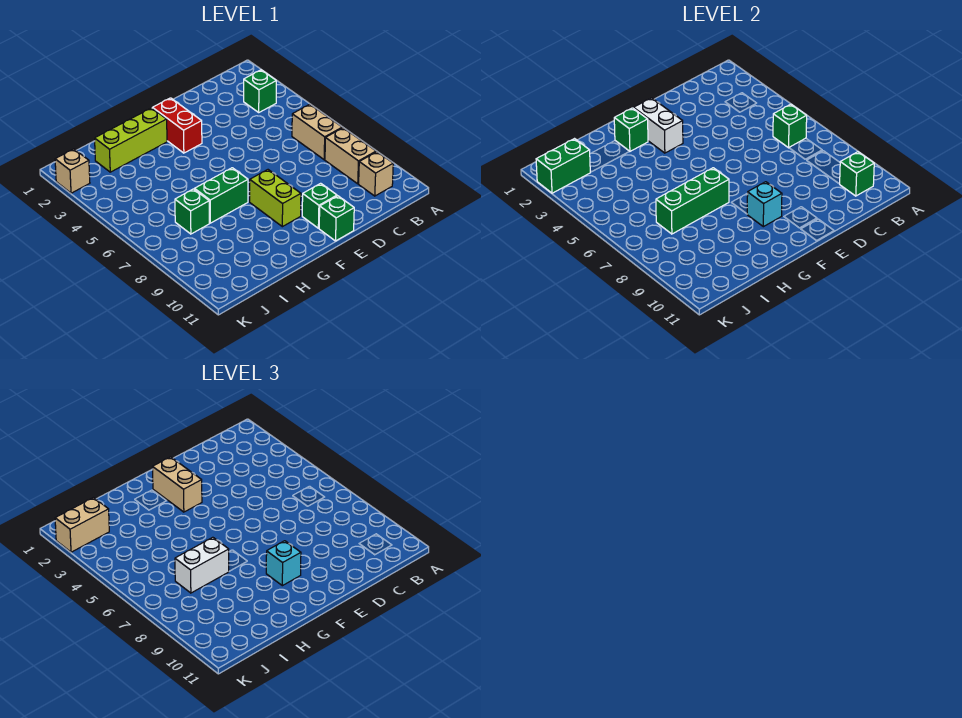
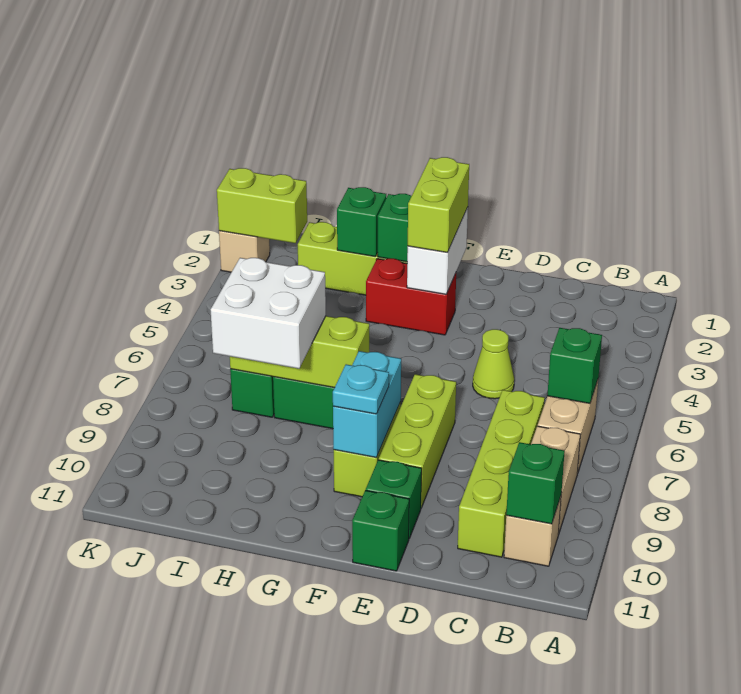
green brick B3 level 1 -> green brick H2 level 2
none -> lime brick C7:C10 level 1
none -> lime cone D5 level 1
none -> lime brick E7:E9 level 1
red brick F2:F3 level 1 -> red brick F3:G3 level 1
tan brick F2:F3 level 3 -> lime brick F2:F3 level 3
cyan brick F9 level 2 -> cyan brick F8:F9 level 2
cyan brick F9 level 3 -> cyan plate F9 level 3
green brick G7:I7 level 2 -> lime brick G7:I7 level 2
white brick H7:I7 level 3 -> white brick H7:I8 level 3
green brick J2:K2 level 2 -> lime brick J2:K2 level 2
tan brick J2:K2 level 3 -> none

